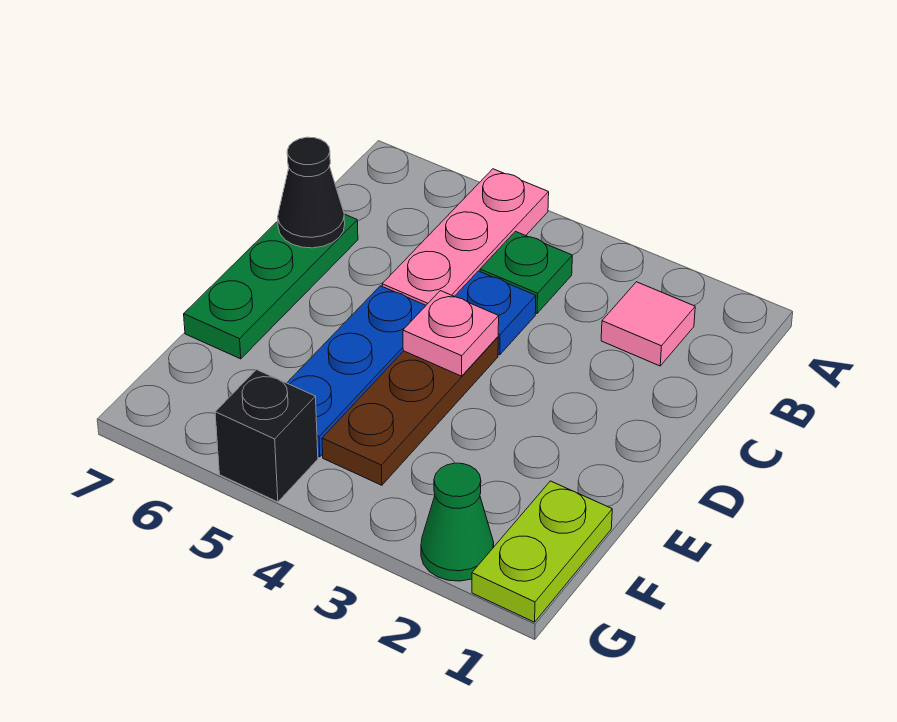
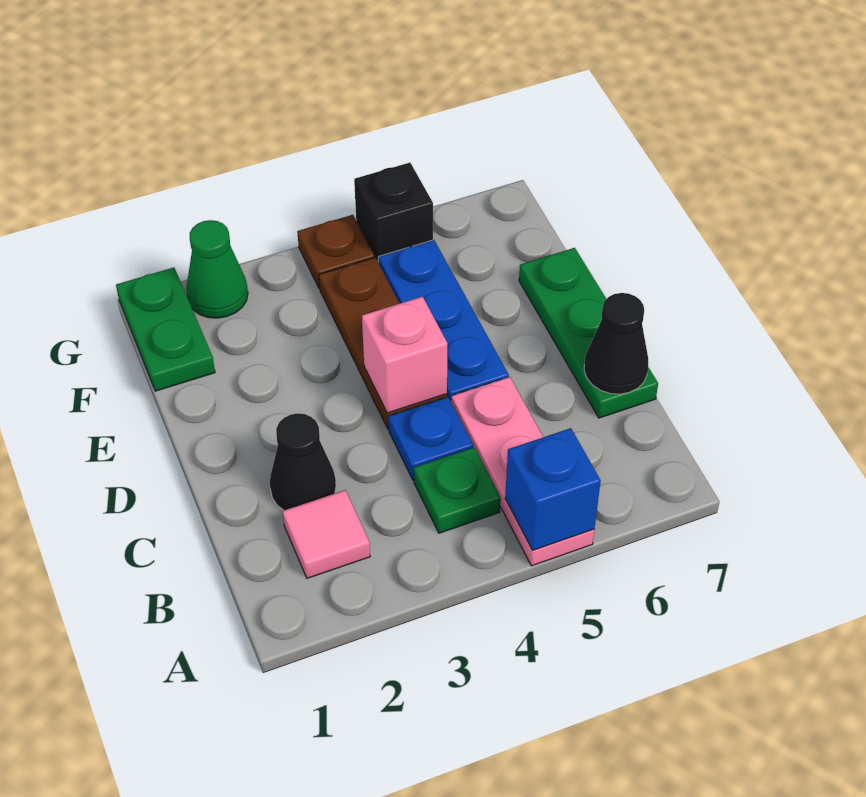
none -> blue brick A5 level 2
none -> black cone C2 level 1
pink plate D4 level 2 -> pink brick D4 level 2
lime plate F1:G1 level 1 -> green plate F1:G1 level 1
none -> brown plate G4 level 1

